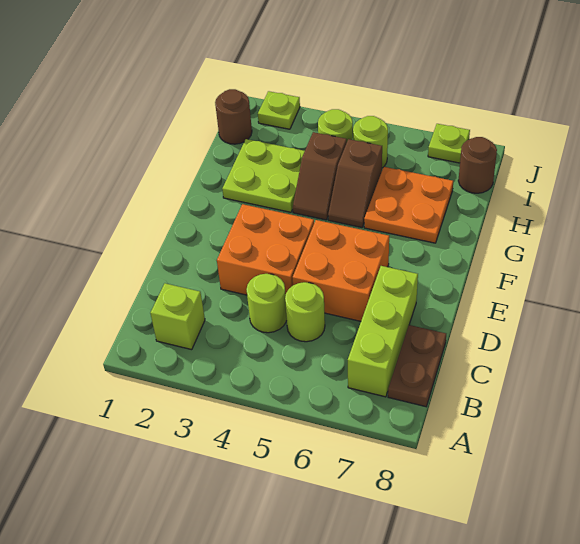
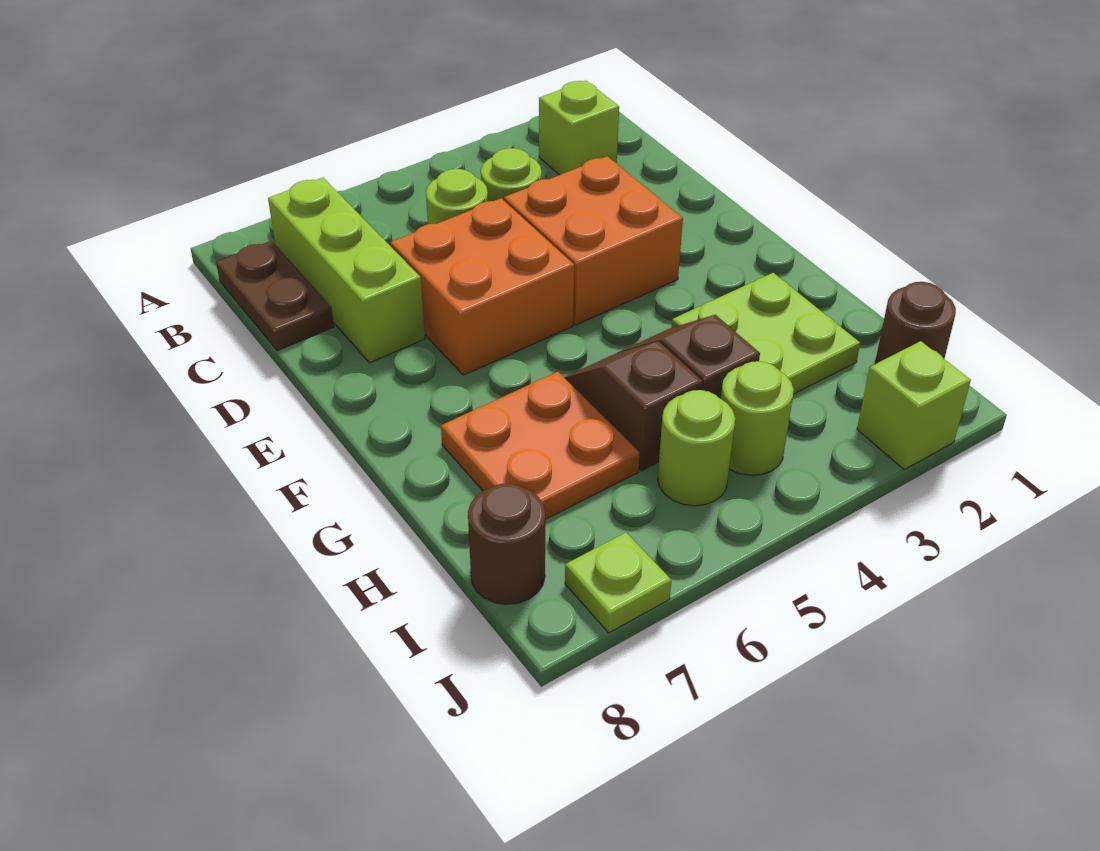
lime plate J2 level 1 -> lime brick J2 level 1

